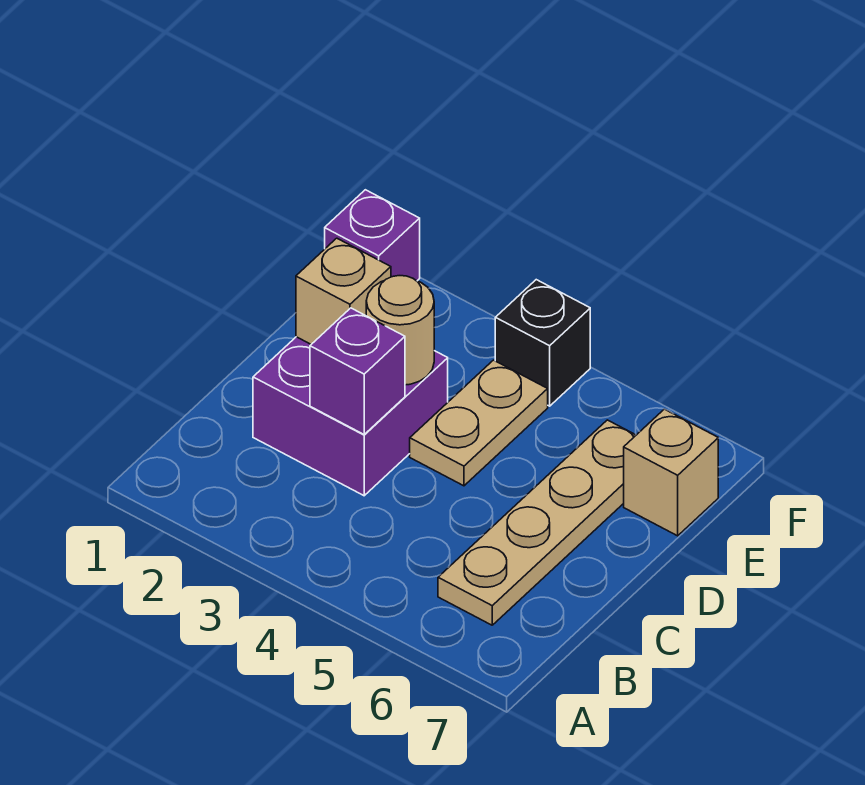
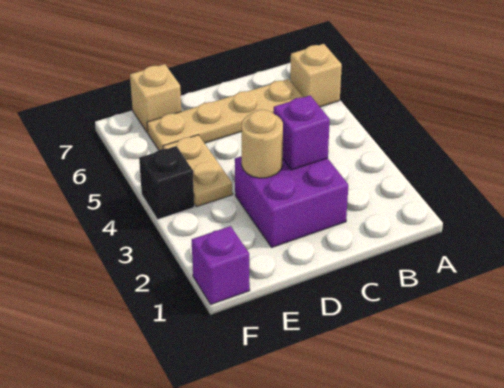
tan brick D2 level 2 -> tan brick A6 level 1
tan plate D4:E4 level 1 -> tan plate E4:E5 level 1

